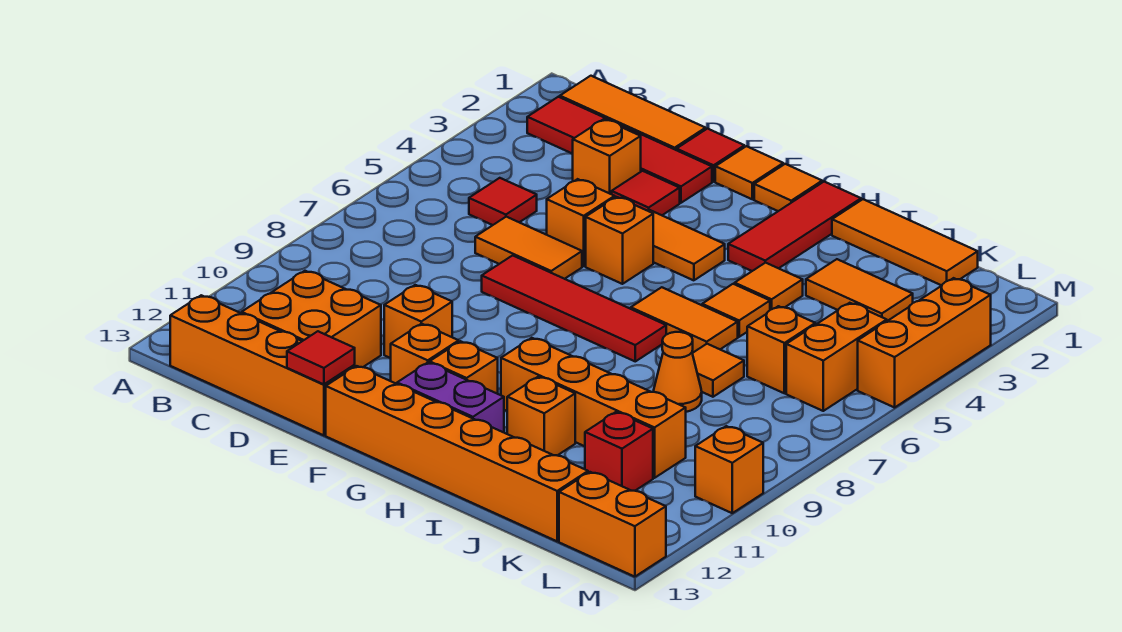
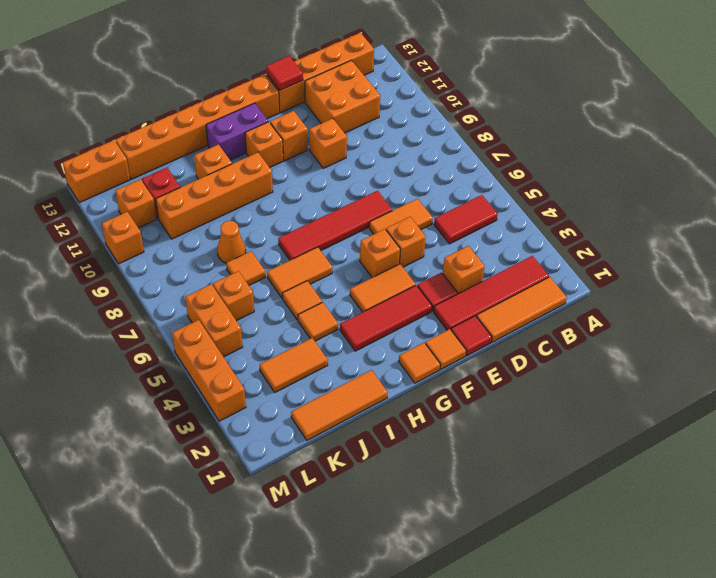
red tile C5 level 1 -> red tile B5:C5 level 1
red tile H1:H3 level 1 -> red tile F3:H3 level 1
none -> orange brick L11 level 1

